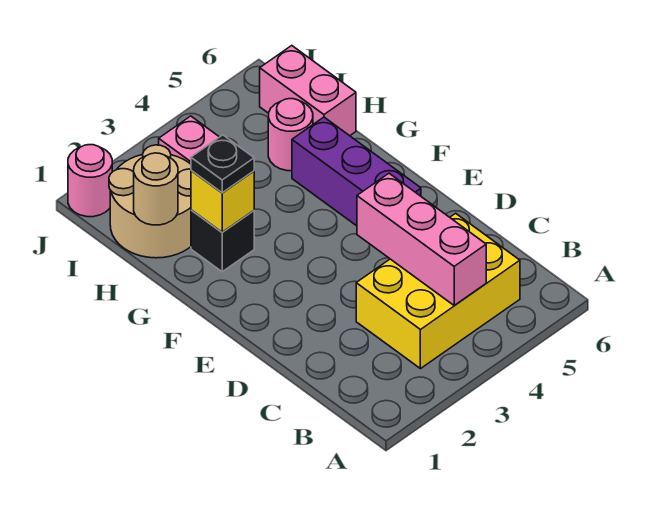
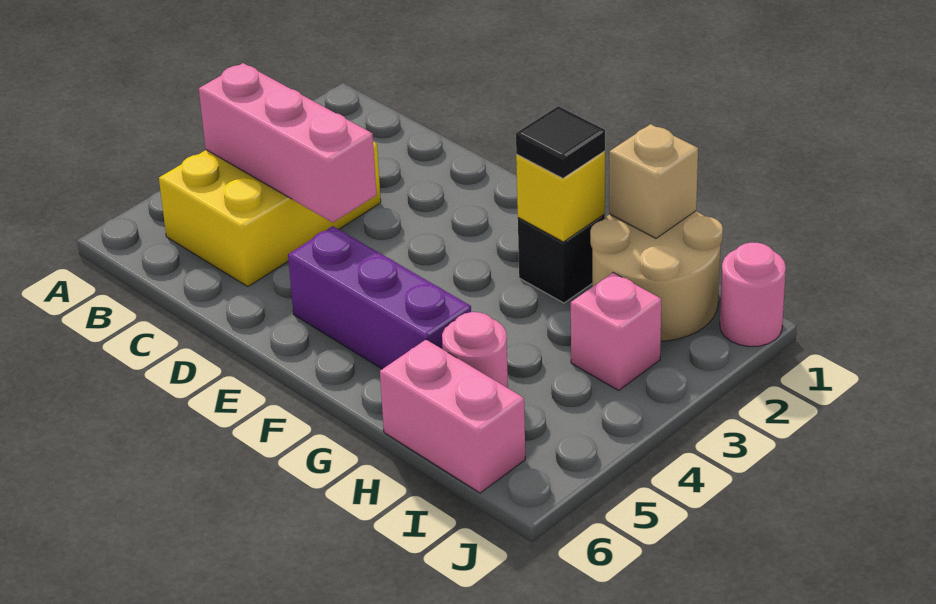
black plate G2 level 3 -> black tile G2 level 3
tan round brick H1 level 2 -> tan brick H1 level 2

